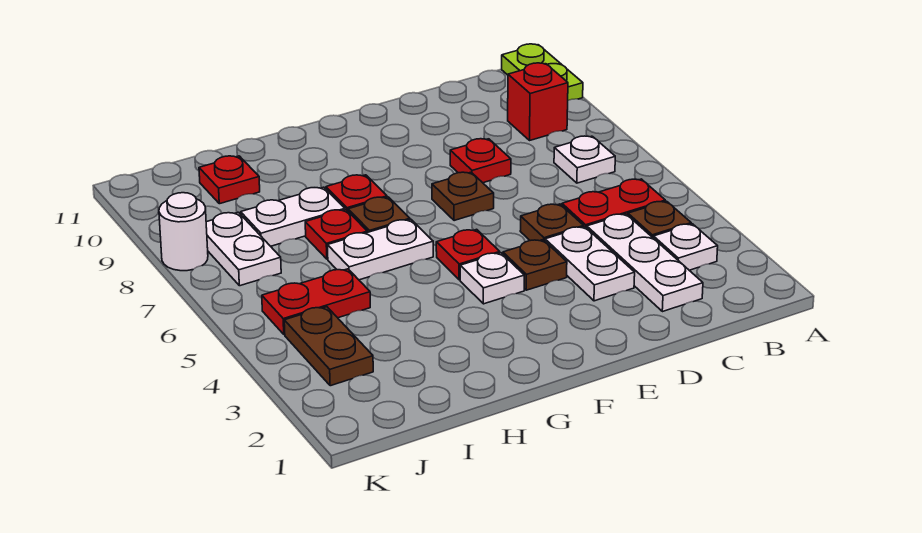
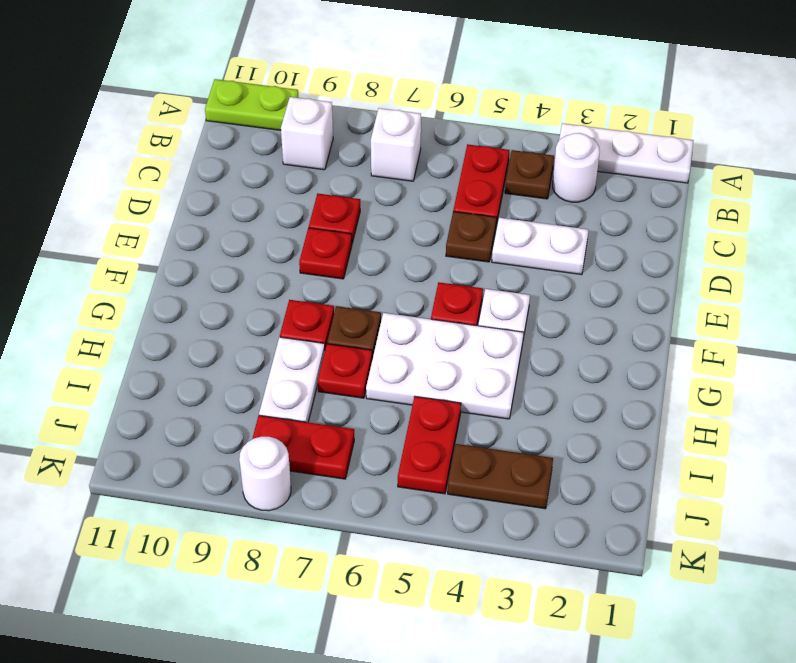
white plate B3 level 1 -> white round brick B3 level 1
white plate B7 level 1 -> white brick B7 level 1
red brick B9 level 1 -> white brick B9 level 1
white plate C2:C4 level 1 -> white plate A1:A3 level 1
brown plate E4 level 1 -> none
brown plate E7 level 1 -> none
white plate G6:H6 level 1 -> white plate G4:H6 level 1
red plate I10 level 1 -> red plate E8 level 1
white plate J7:J8 level 1 -> red plate J7:J8 level 1

